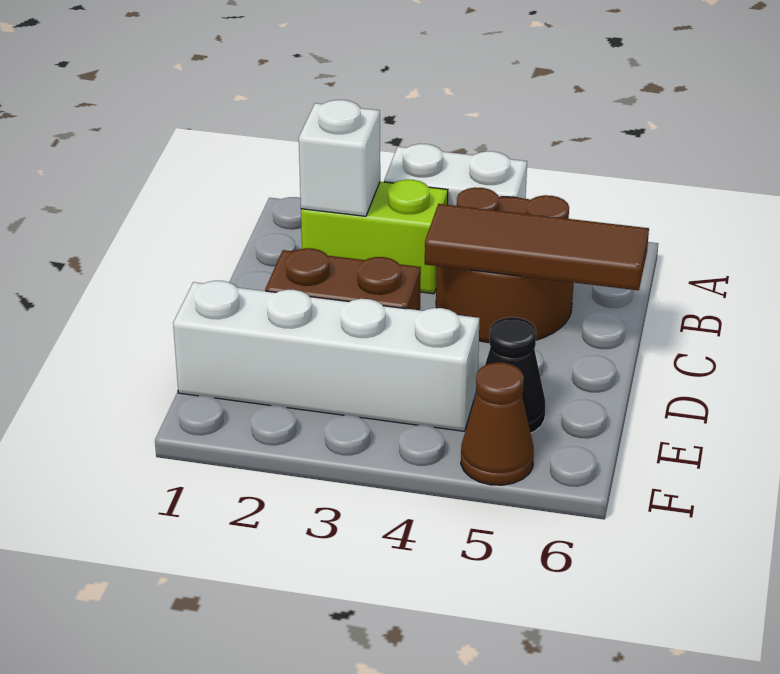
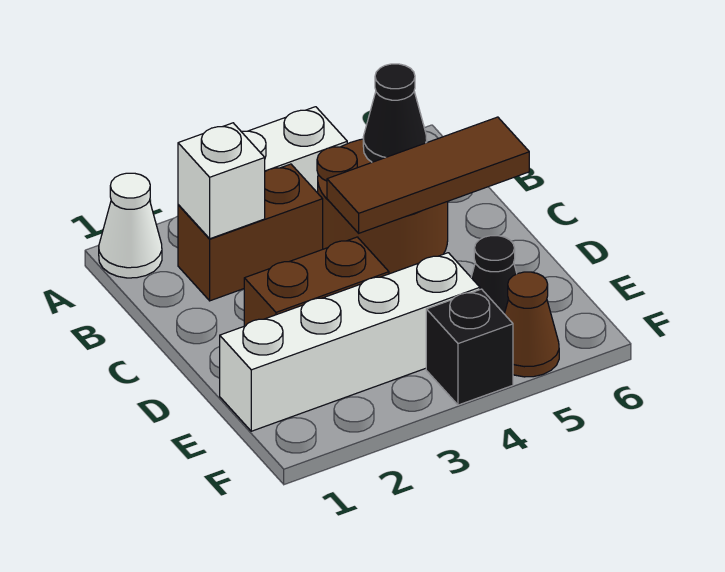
none -> white cone A1 level 1
lime brick B2:B3 level 1 -> brown brick B2:B3 level 1
none -> black cone B5 level 2
none -> black brick F4 level 1

